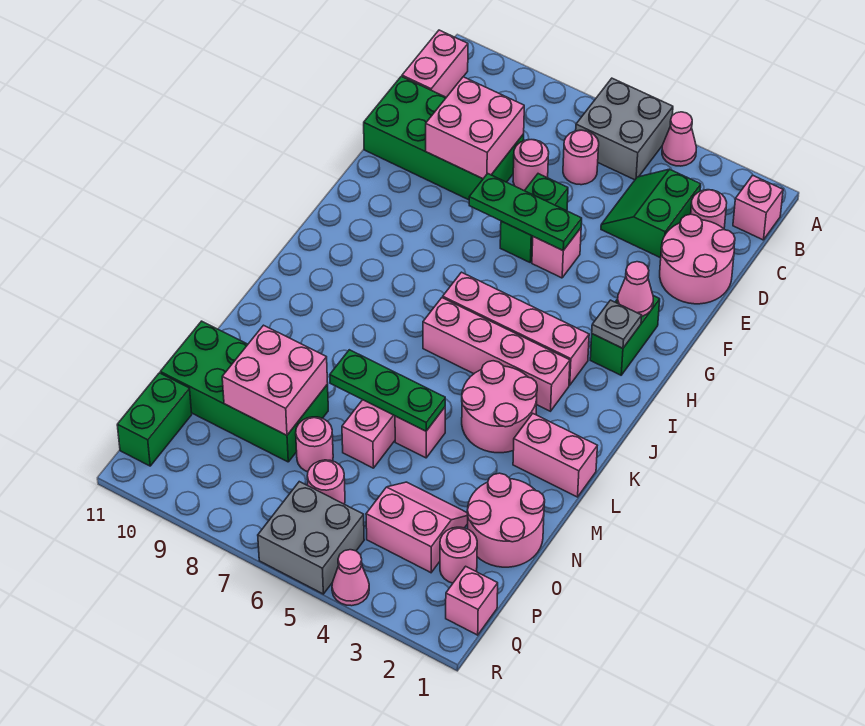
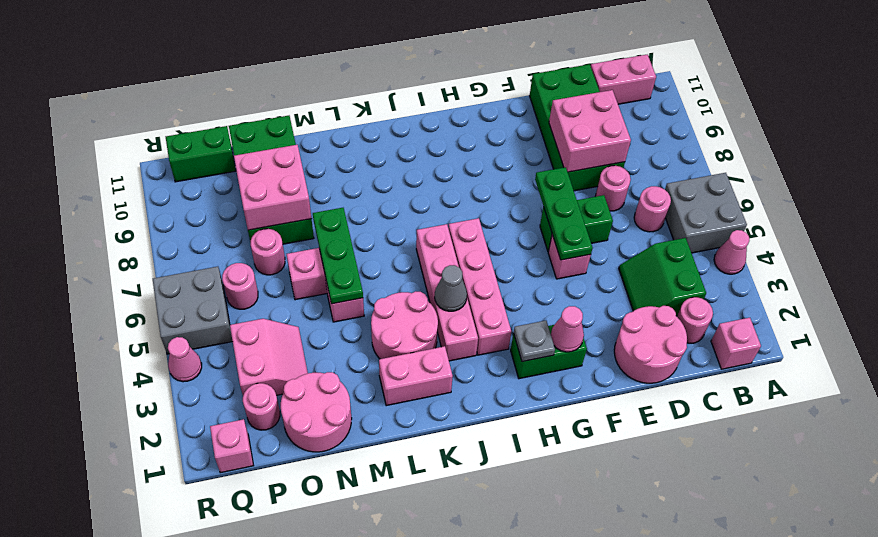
green slope C3:D4 level 1 top 3 -> green slope C3:D4 level 1 top C
none -> grey cone J4 level 2
pink brick L1:L2 level 1 -> pink brick K2:L2 level 1

